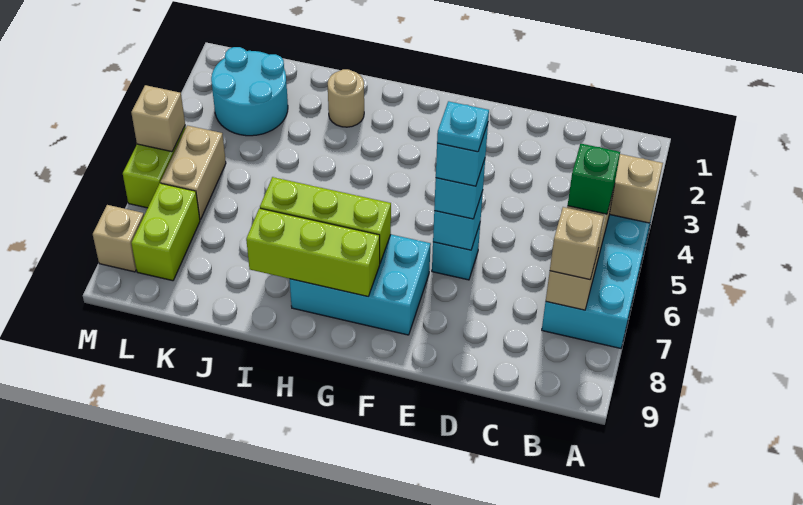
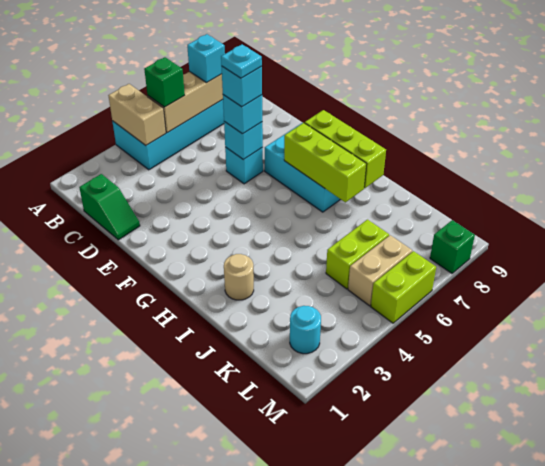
tan brick B7 level 3 -> cyan brick B7 level 3
none -> green slope C1:D1 level 1 top C
cyan round brick K2:L3 level 1 -> cyan round brick L2 level 1
lime brick L7:L8 level 1 -> lime brick K5:K6 level 1
tan brick M5 level 2 -> none
tan brick M8 level 1 -> green brick M8 level 1

